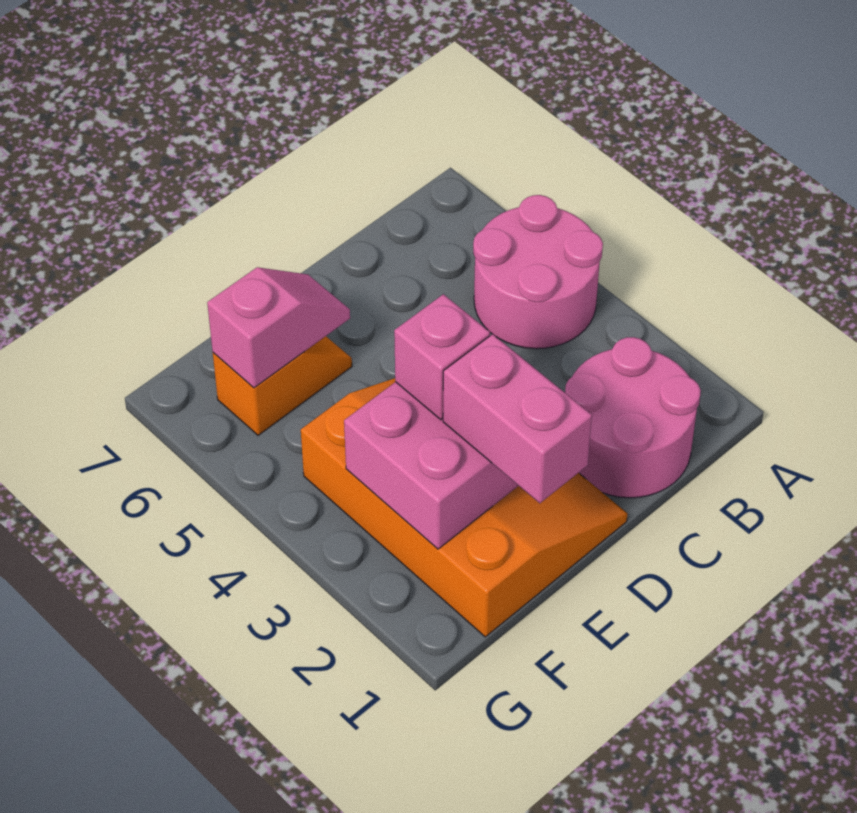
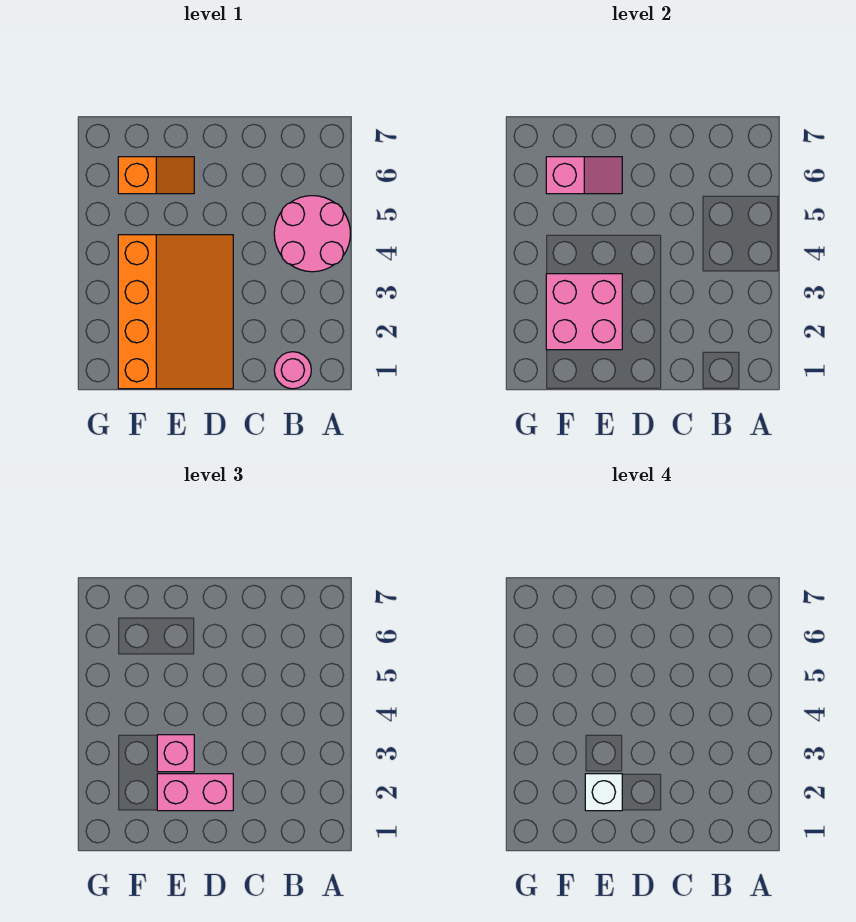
pink round brick B1:C2 level 1 -> pink round brick B1 level 1
pink brick E1:E2 level 3 -> pink brick D2:E2 level 3
none -> white brick E2 level 4

